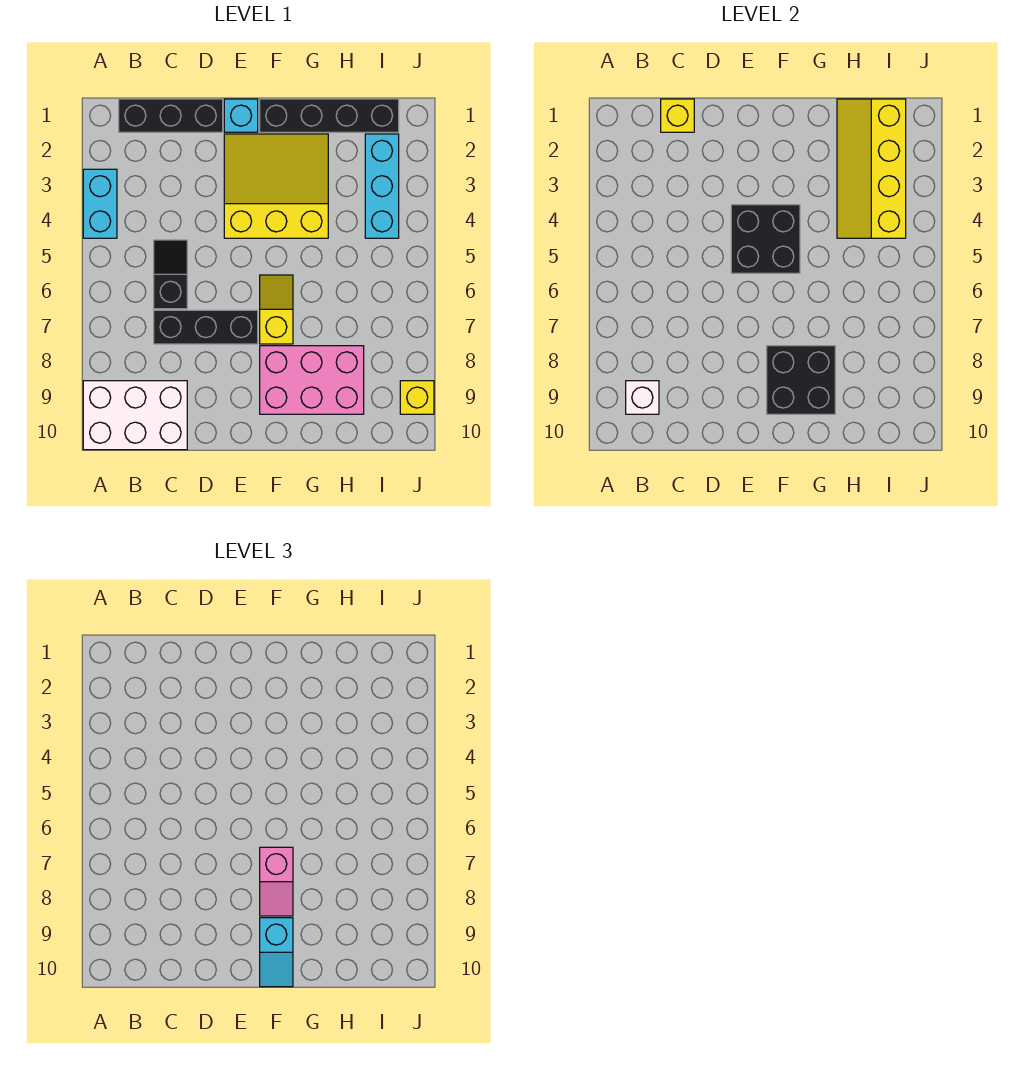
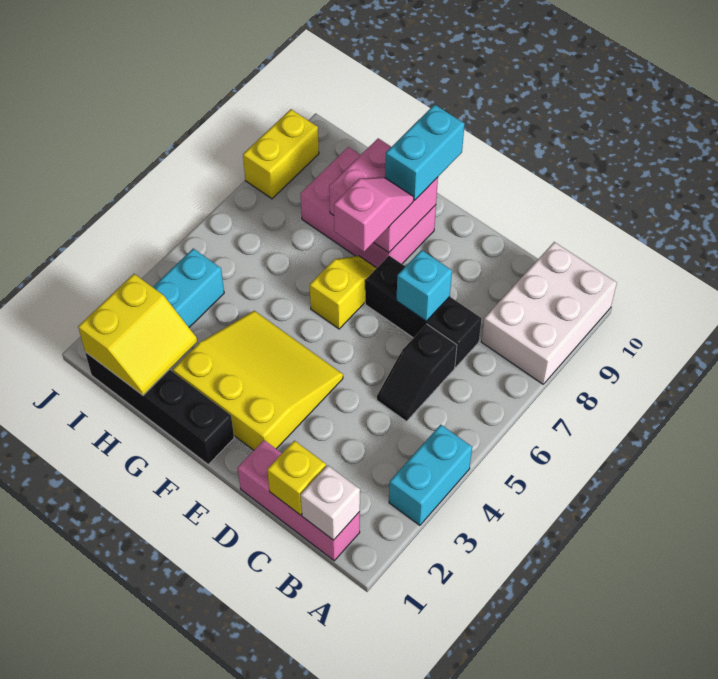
white brick A9:C10 level 1 -> white brick A8:B10 level 1
black brick B1:D1 level 1 -> pink brick B1:D1 level 1
white brick B9 level 2 -> white brick B1 level 2
cyan brick E1 level 1 -> cyan brick D7 level 2
yellow slope E2:G4 level 1 top 4 -> yellow slope E2:G4 level 1 top 2
black brick E4:F5 level 2 -> none
yellow slope F6:F7 level 1 top 7 -> yellow slope F6:F7 level 1 top 6
black brick F8:G9 level 2 -> pink brick F8:G9 level 2
cyan slope F9:F10 level 3 top 9 -> cyan brick F9:F10 level 3
yellow slope H1:I4 level 2 top I -> yellow slope H1:I2 level 2 top I
yellow brick J9 level 1 -> yellow brick J8:J9 level 1

